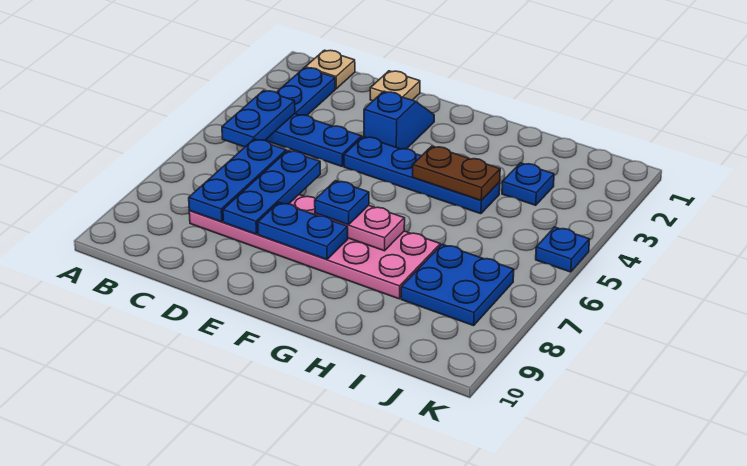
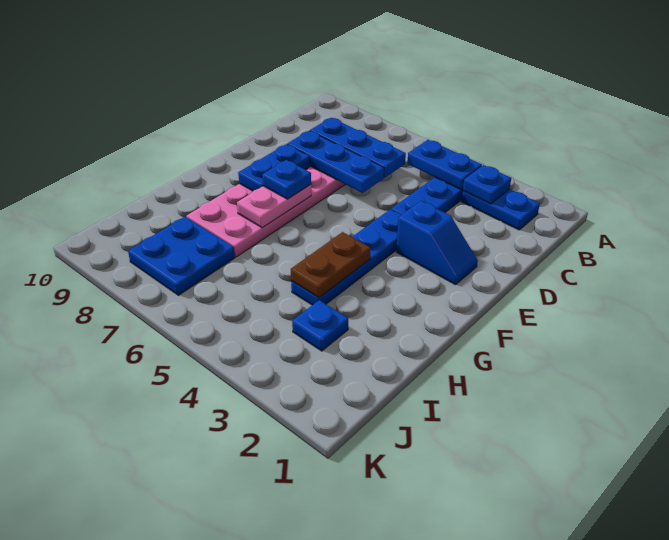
tan plate B1 level 1 -> none
tan plate D1 level 1 -> none
blue plate K5 level 1 -> blue plate B3 level 2

